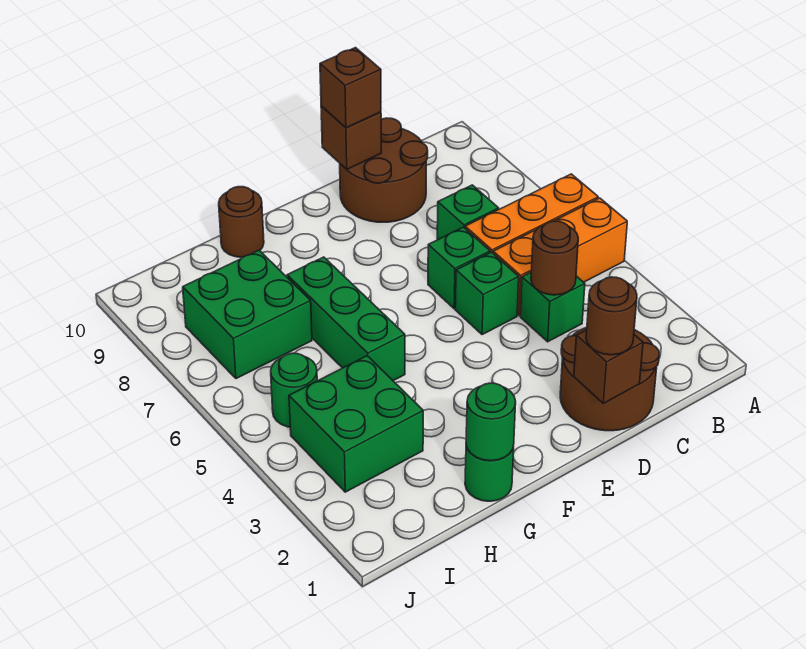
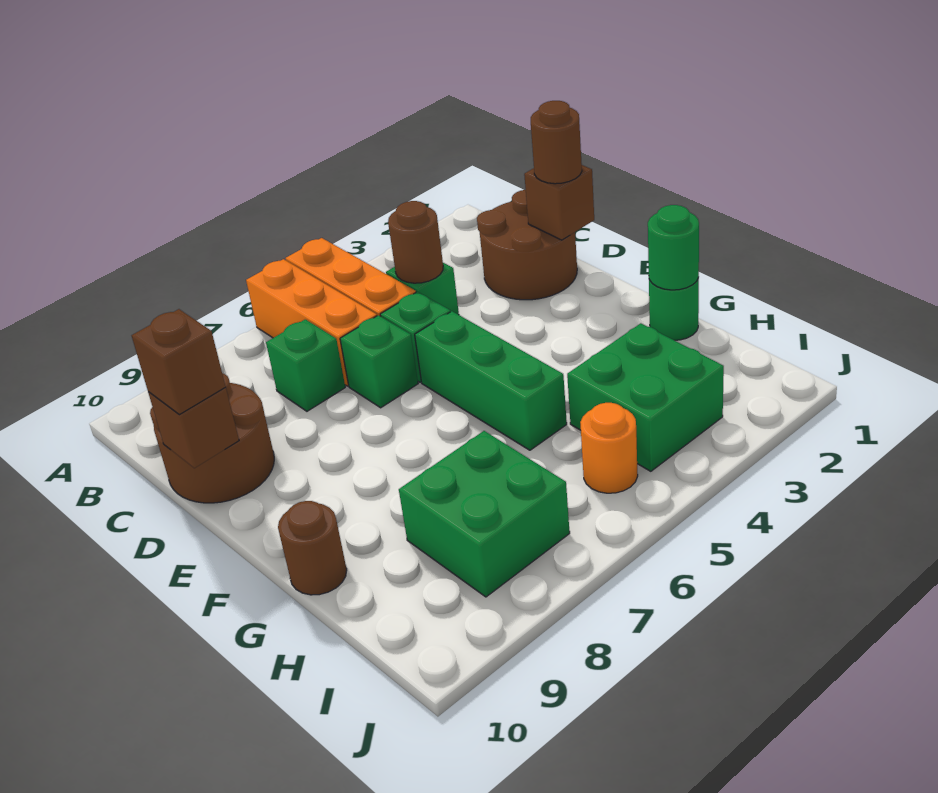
green brick G5:G7 level 1 -> green brick E5:G5 level 1
green round brick I5 level 1 -> orange round brick I5 level 1

